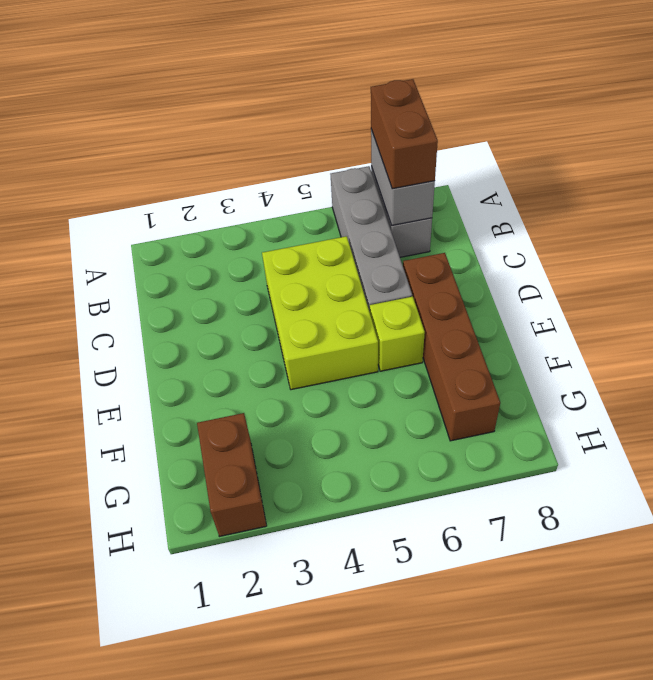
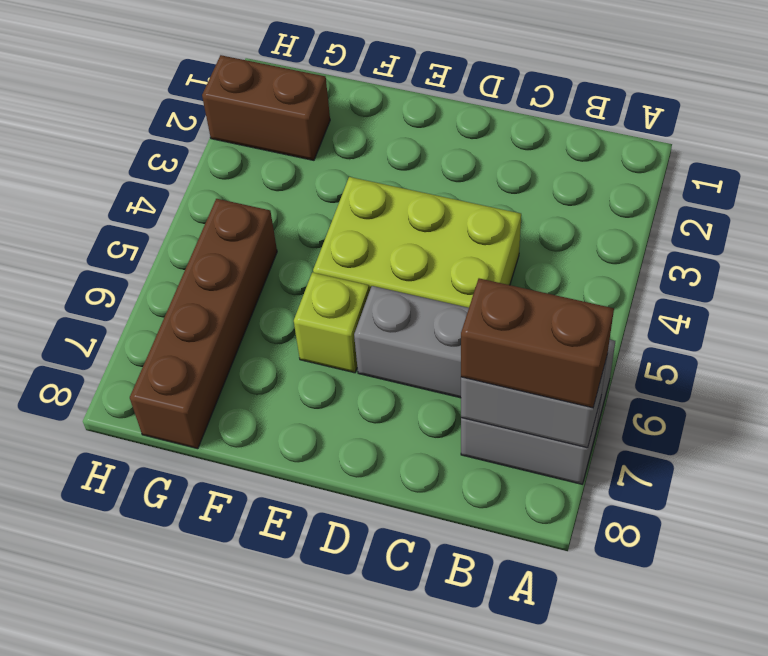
brown brick D7:G7 level 1 -> brown brick G5:G8 level 1

